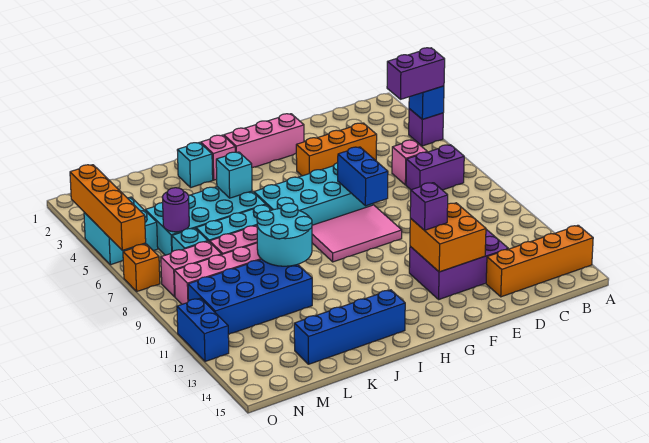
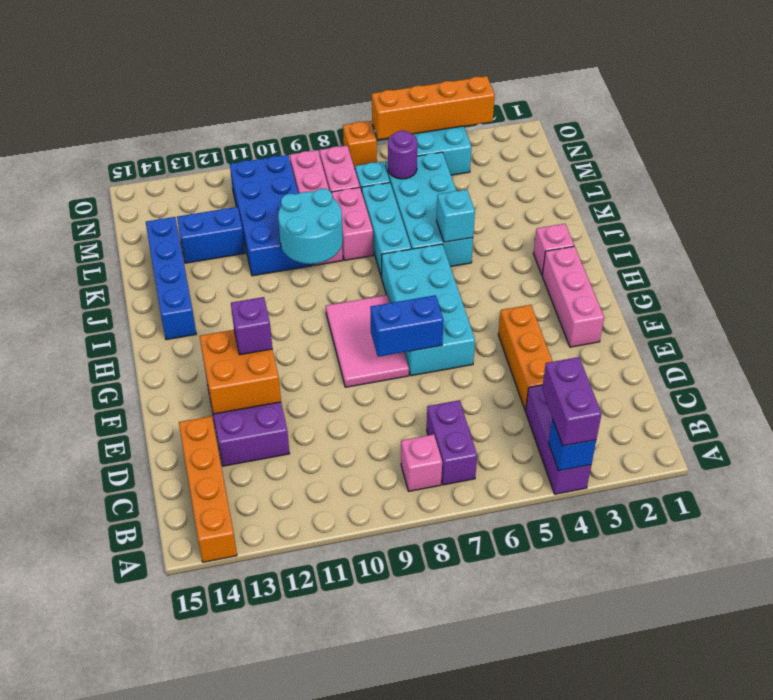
purple brick A4 level 1 -> purple brick A4:C4 level 1
pink brick C6 level 1 -> pink brick B8 level 1
cyan brick J2 level 1 -> none
blue brick O11:O12 level 1 -> blue brick L12:L13 level 1

